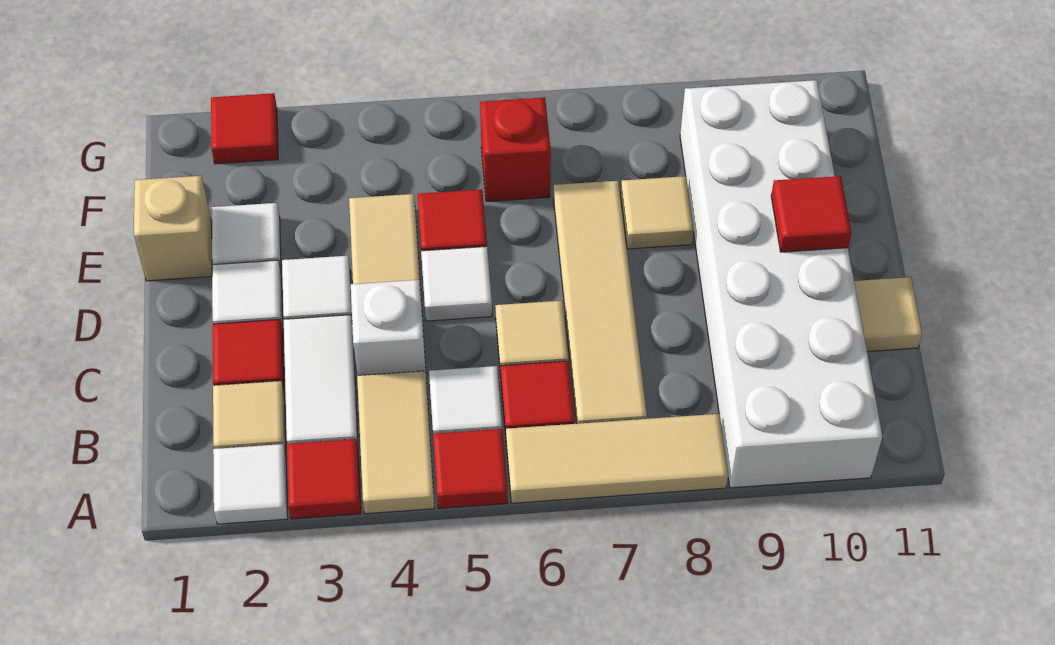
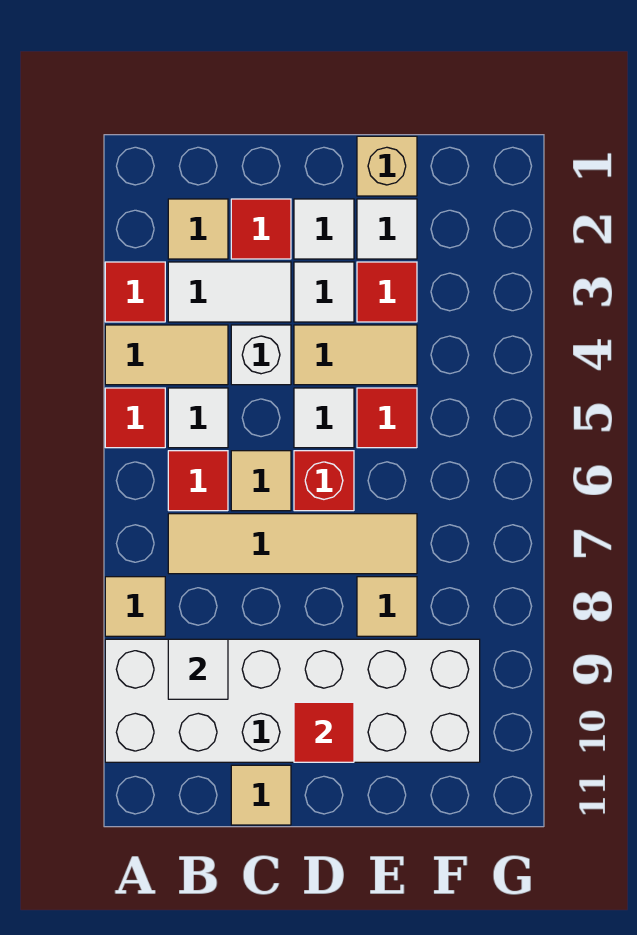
white tile A2 level 1 -> white tile B9 level 2
tan tile A6:A8 level 1 -> tan tile A8 level 1
red brick F6 level 1 -> red brick D6 level 1
red tile G2 level 1 -> red tile E3 level 1

